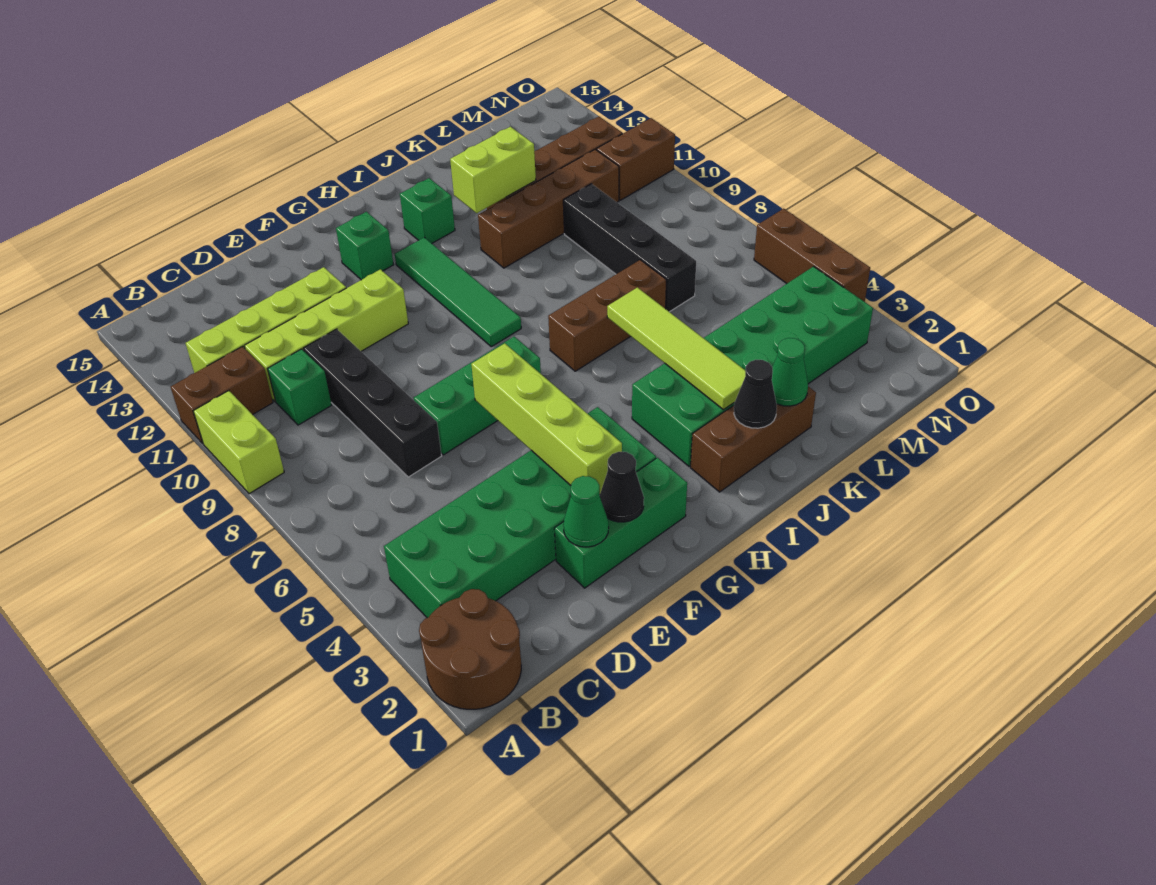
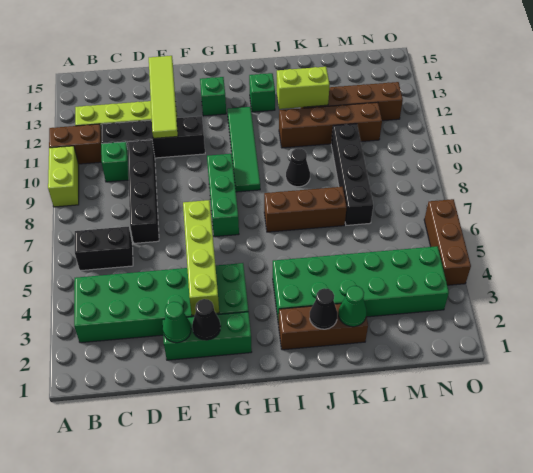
brown round brick A1:B2 level 1 -> none
none -> black brick B6:C6 level 1
lime brick C11:F11 level 1 -> black brick C11:F11 level 1
green brick E7:G7 level 1 -> green brick G7:G9 level 1
lime tile J3:J6 level 2 -> lime tile E11:E14 level 2
none -> black cone J9 level 1
brown brick N11:O11 level 1 -> none

